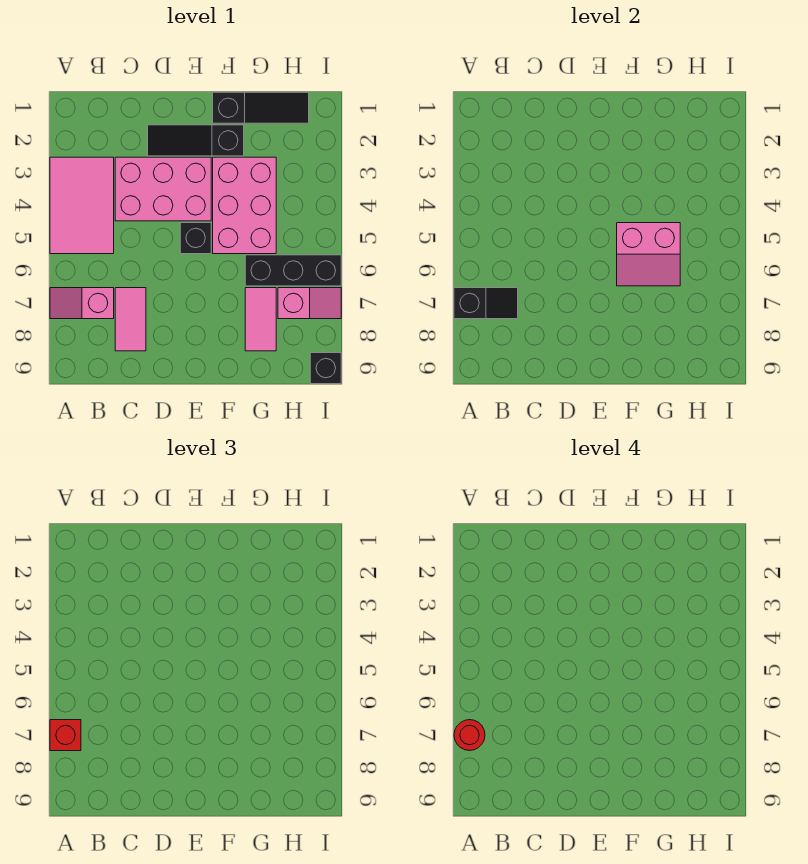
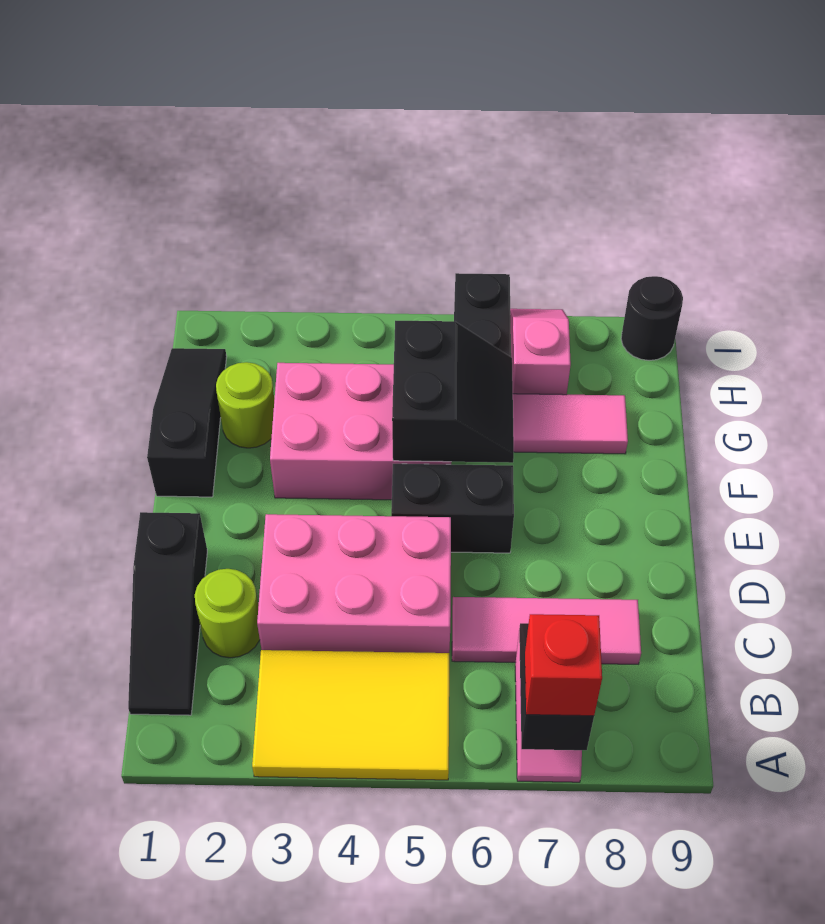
pink tile A3:B5 level 1 -> yellow tile A3:B5 level 1
red round brick A7 level 4 -> none
none -> lime round brick C2 level 1
pink brick C3:E4 level 1 -> pink brick C3:D5 level 1
pink tile C7:C8 level 1 -> pink tile C6:C8 level 1
black slope D2:F2 level 1 top F -> black slope B1:D1 level 1 top D
black brick E5 level 1 -> black brick E5:E6 level 1
pink slope F5:G6 level 2 top 5 -> black slope F5:G6 level 2 top 5
none -> lime round brick G2 level 1
black brick I9 level 1 -> black round brick I9 level 1

